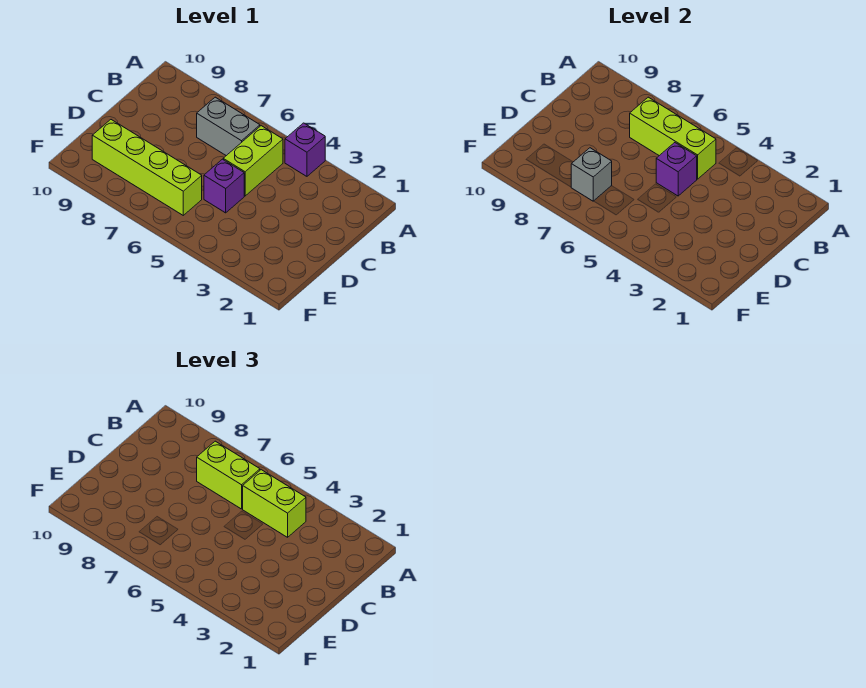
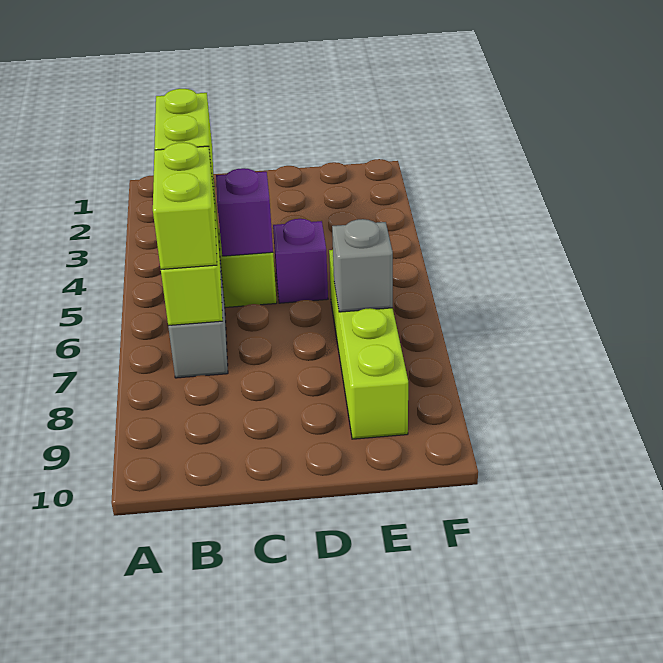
purple brick A4 level 1 -> none

